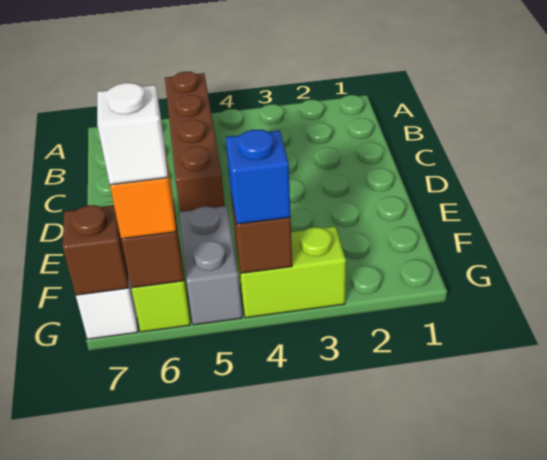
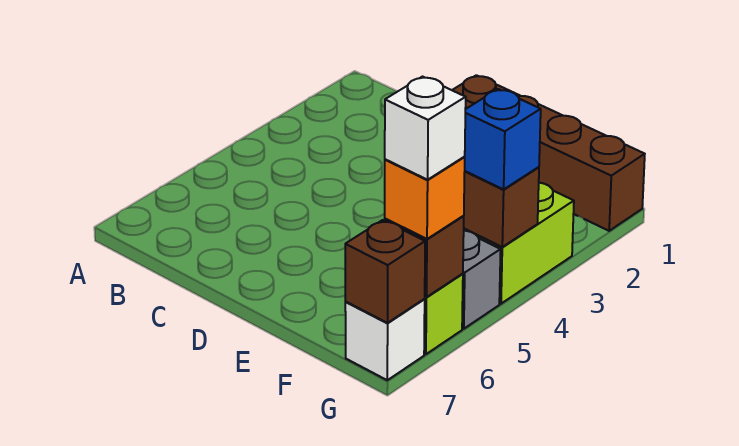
brown brick A5:D5 level 1 -> brown brick D1:G1 level 1

